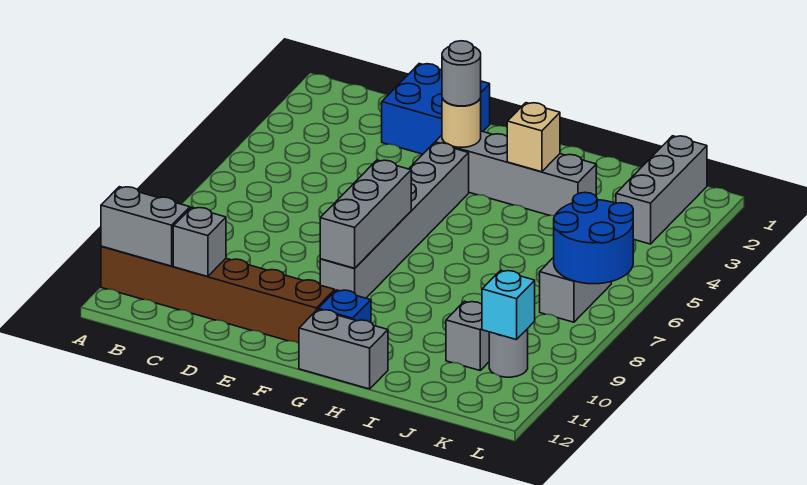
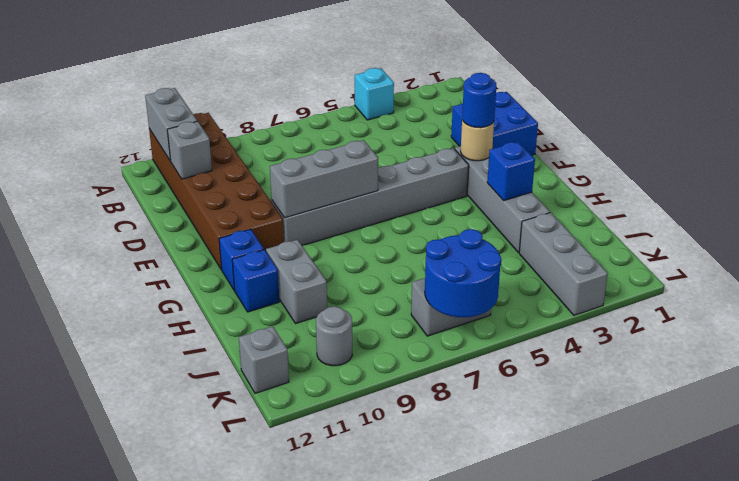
brown brick A11:F11 level 1 -> brown brick A10:F11 level 1
grey round brick F3 level 3 -> blue round brick F3 level 3
grey brick G12:H12 level 1 -> grey brick H10:I10 level 1
tan brick H3 level 2 -> blue brick H3 level 2
none -> blue brick H11 level 1
grey brick J10 level 1 -> grey brick K12 level 1
grey brick K1:K3 level 1 -> grey brick J3:L3 level 1
cyan brick K10 level 2 -> cyan brick A4 level 1

